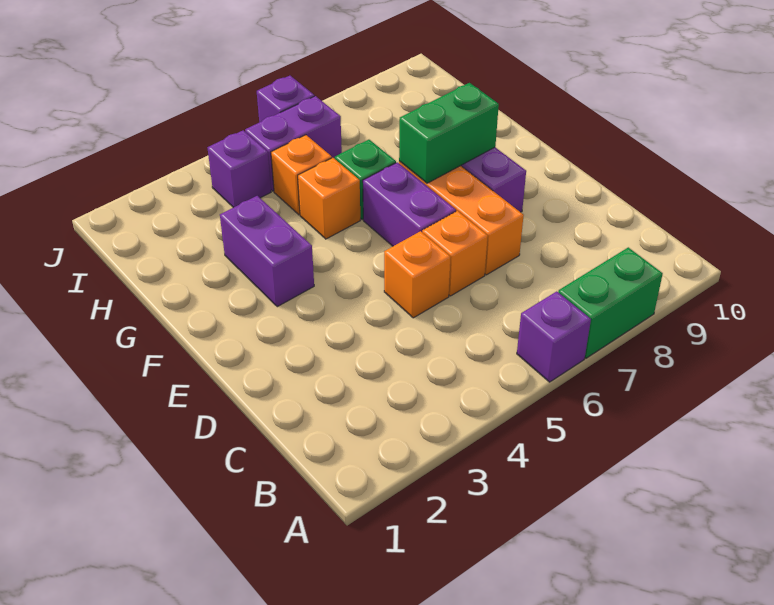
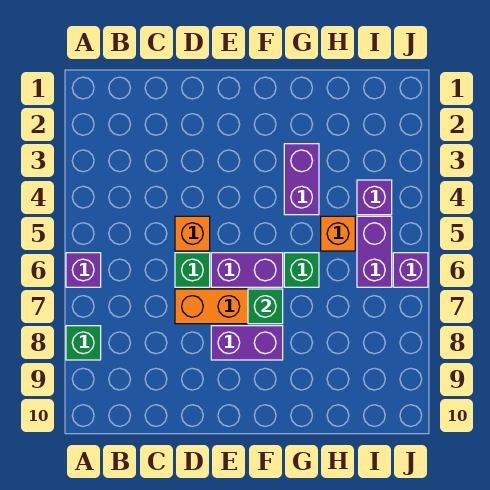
green brick A7:A8 level 1 -> green brick A8 level 1
orange brick D6 level 1 -> green brick D6 level 1
purple brick F3:G3 level 1 -> purple brick G3:G4 level 1
green brick F7:F8 level 2 -> green brick F7 level 2
orange brick G5 level 1 -> none

